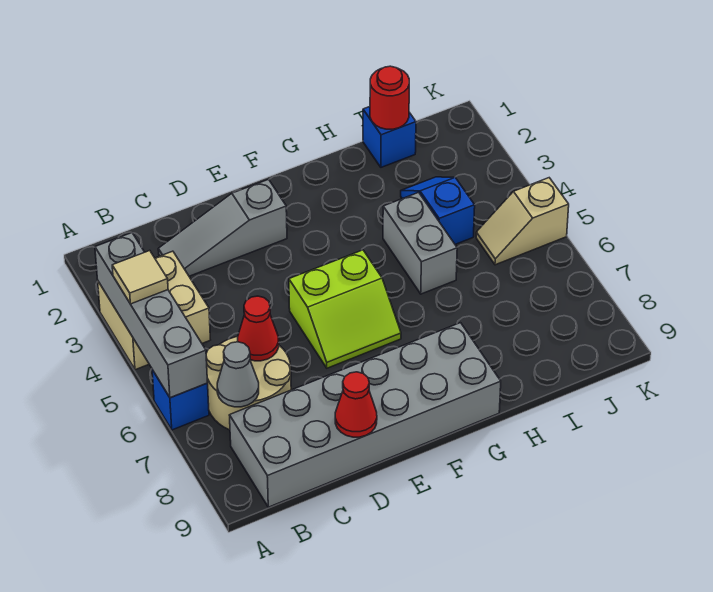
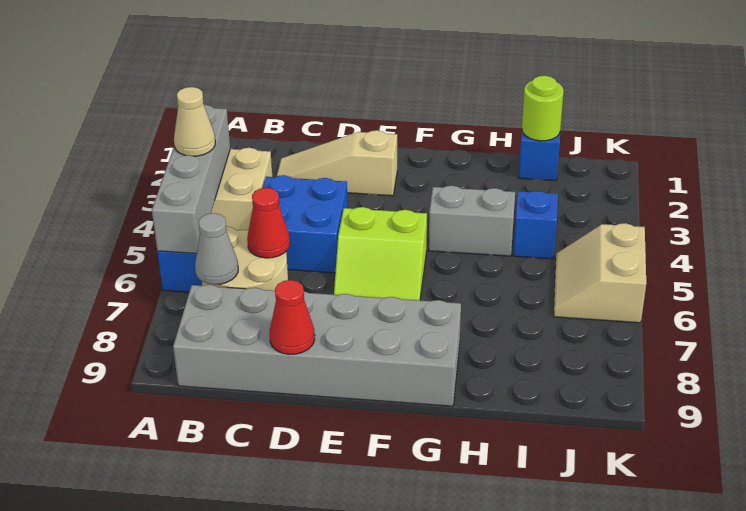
tan tile A4 level 3 -> tan cone A4 level 3
grey slope C2:E2 level 1 top E -> tan slope C2:E2 level 1 top E
none -> blue brick C4:D5 level 1
grey brick H4:H5 level 1 -> grey brick G4:H4 level 1
red round brick I1 level 2 -> lime round brick I1 level 2
tan slope J5:K5 level 1 top K -> tan slope J5:K6 level 1 top K

